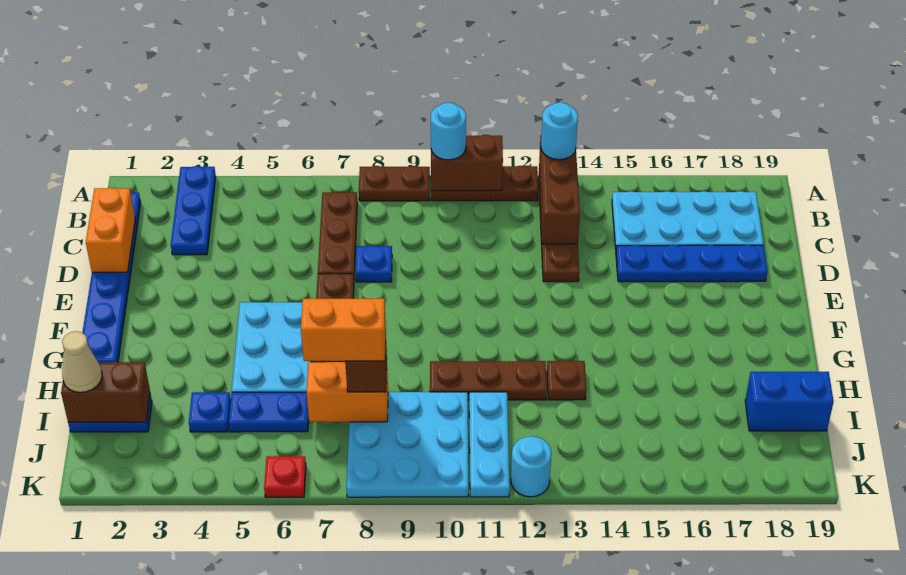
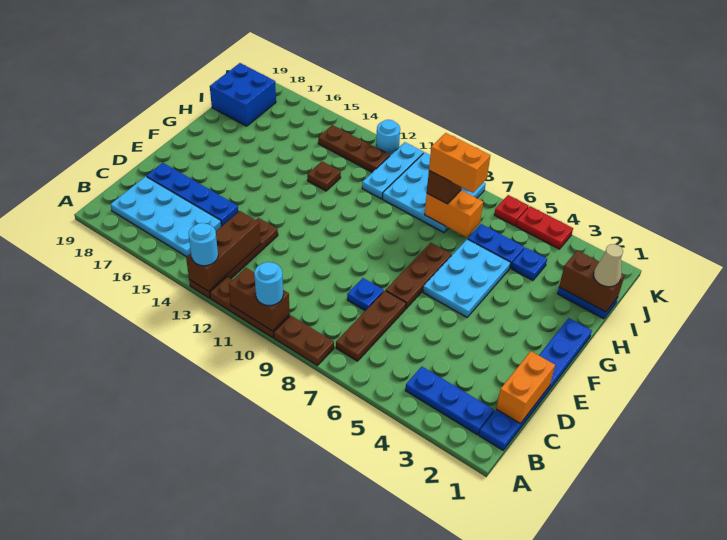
blue plate A3:C3 level 1 -> blue plate B2:B4 level 1
brown plate H10:H12 level 1 -> brown plate J12:J14 level 1
blue brick I18:I19 level 1 -> blue brick I18:J19 level 1
none -> red plate K4:K5 level 1

